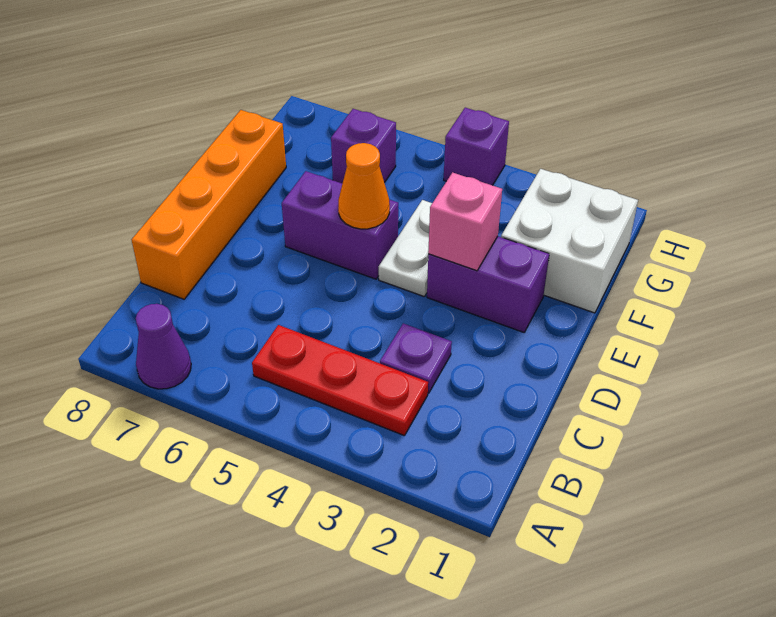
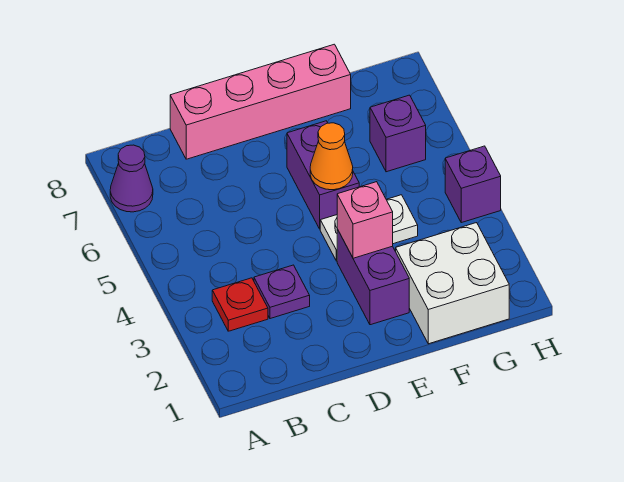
red plate B3:B5 level 1 -> red plate B3 level 1
orange brick C8:F8 level 1 -> pink brick C8:F8 level 1

